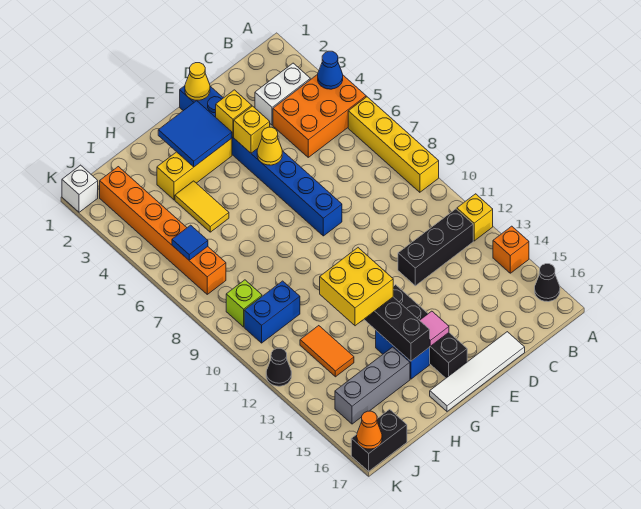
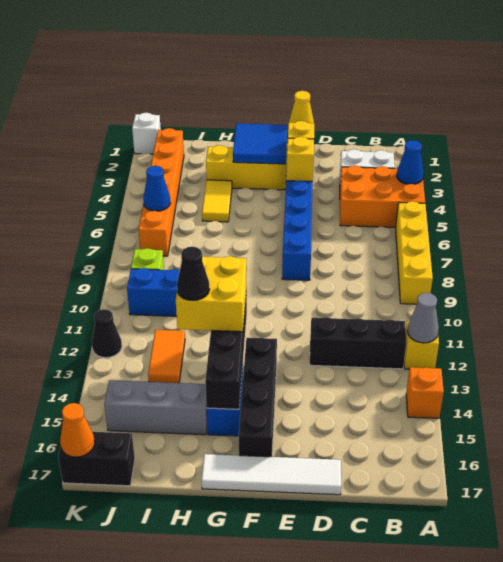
none -> grey cone A12 level 2
black cone A16 level 1 -> black cone H13 level 4
yellow cone E5 level 2 -> none
pink tile F15 level 2 -> none
blue tile J6 level 2 -> blue cone J6 level 2

